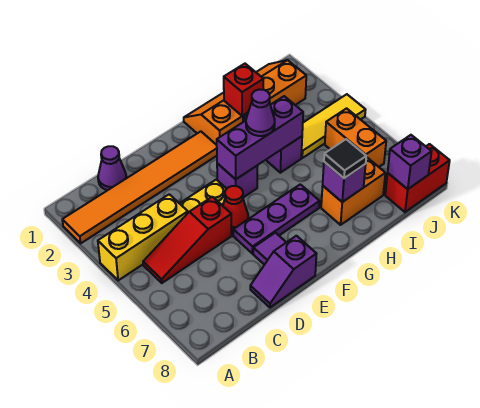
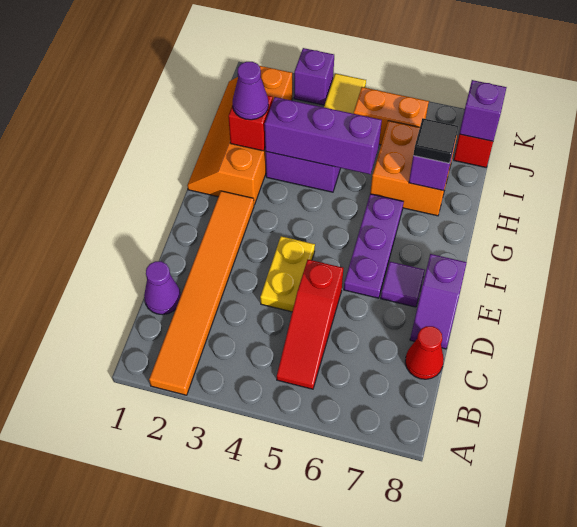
yellow brick A4:C4 level 1 -> none
red cone E5 level 1 -> red cone C8 level 1
purple brick F4 level 1 -> purple brick K3 level 1
purple brick F4:H4 level 2 -> purple brick H3:H5 level 2
purple cone G4 level 3 -> purple cone H2 level 3
orange brick H7:I7 level 1 -> orange brick H6:I7 level 1

